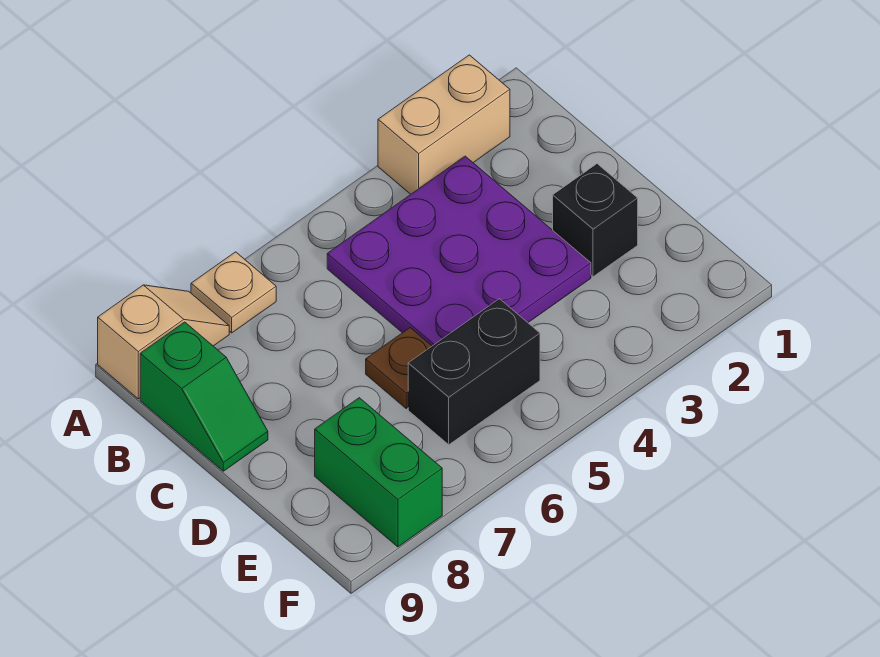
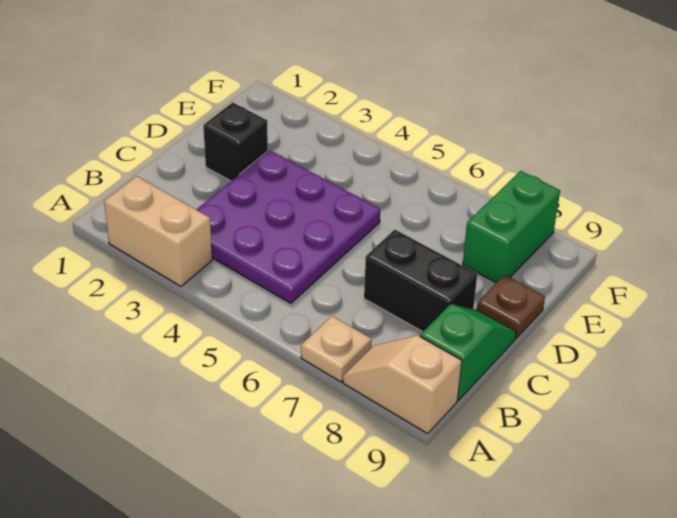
brown plate D6 level 1 -> brown plate D9 level 1
black brick E5:E6 level 1 -> black brick C7:C8 level 1

